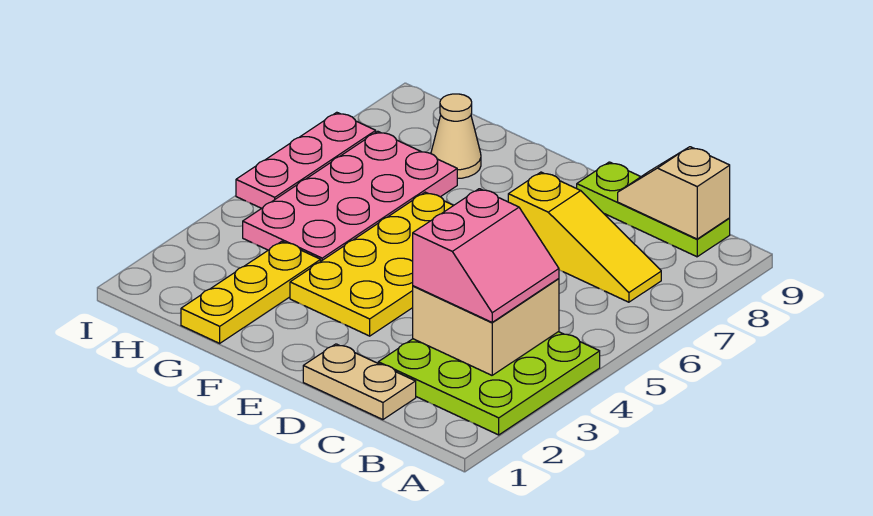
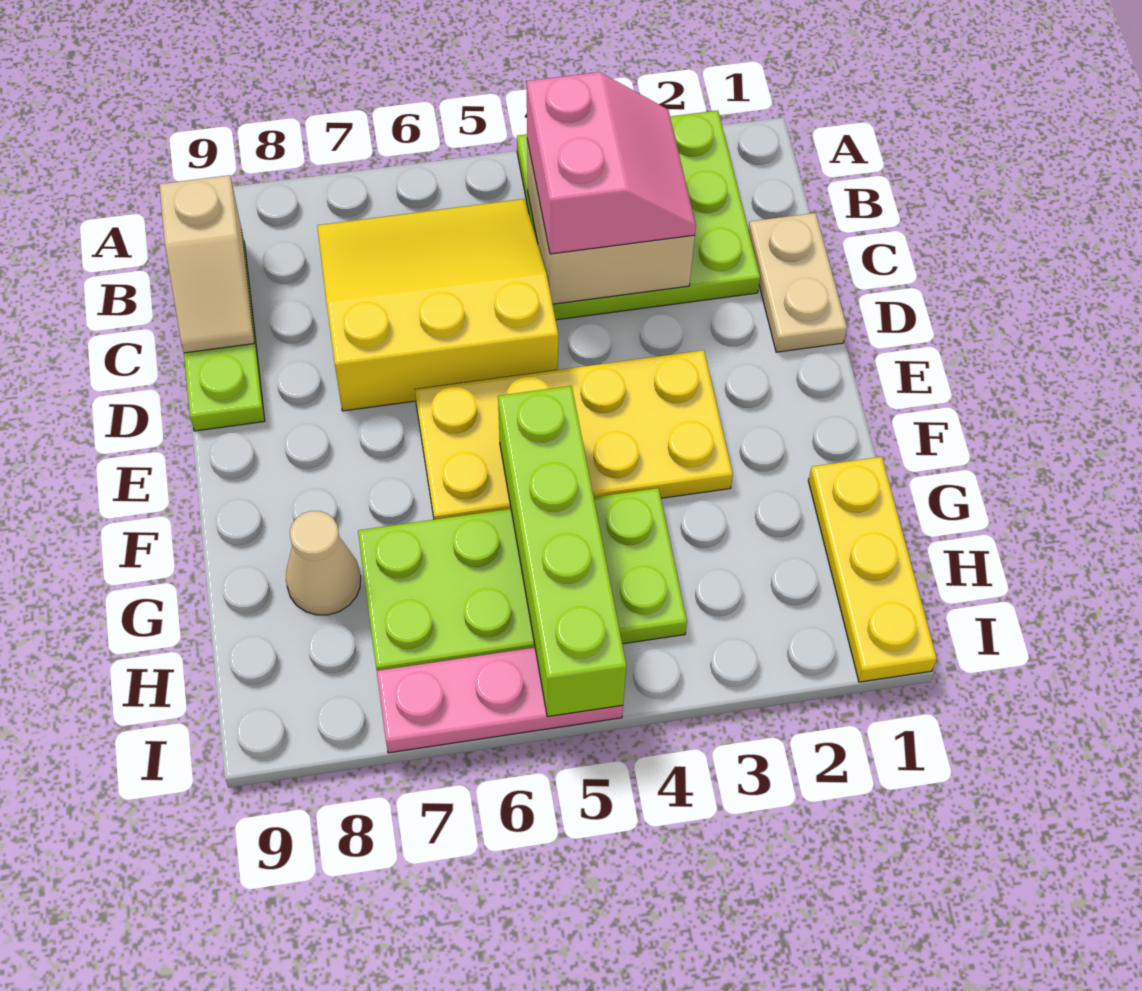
pink slope B3:C4 level 3 top C -> pink slope B3:C4 level 3 top 4
yellow slope B7:D7 level 1 top D -> yellow slope B5:D7 level 1 top D
none -> lime brick F5:I5 level 2
yellow plate G1:G3 level 1 -> yellow plate G1:I1 level 1
pink plate G4:H7 level 1 -> lime plate G4:H7 level 1

